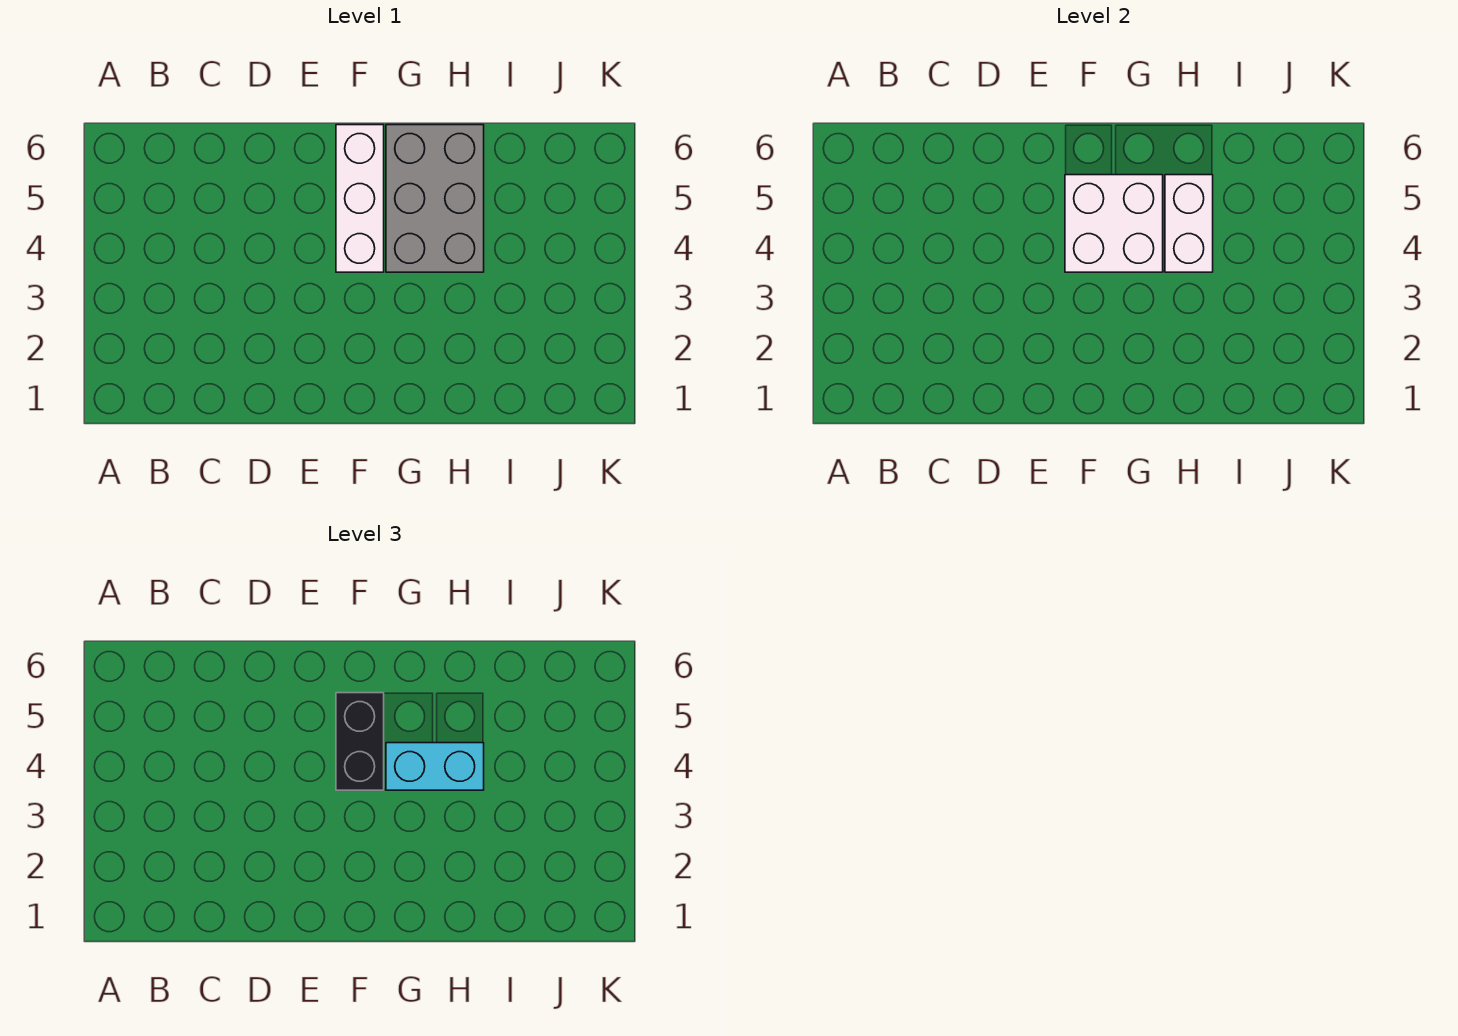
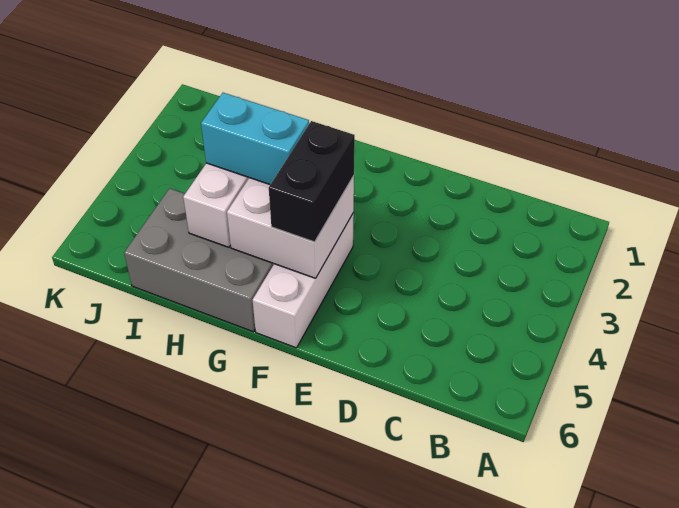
grey brick G4:H6 level 1 -> grey brick G5:I6 level 1

